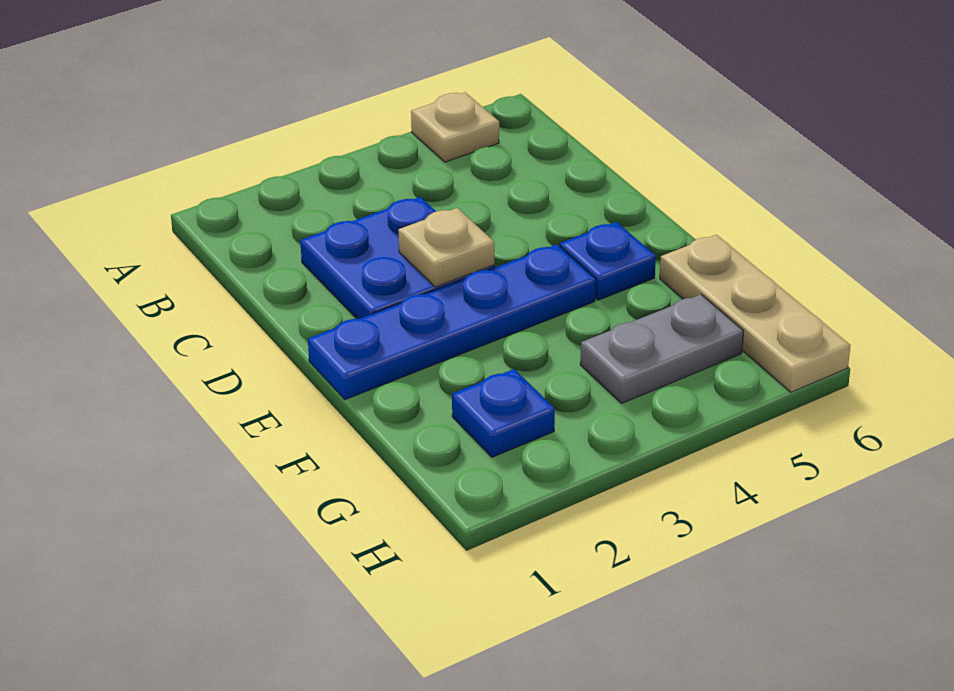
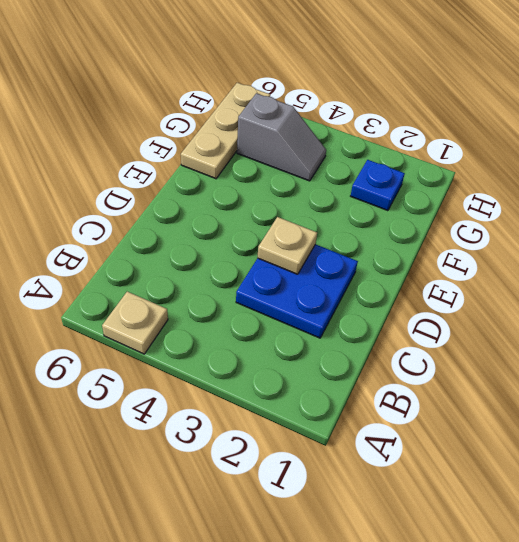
blue plate E1:E4 level 1 -> none
blue plate E5 level 1 -> none
grey plate G4:G5 level 1 -> grey slope G4:G5 level 1 top 5

